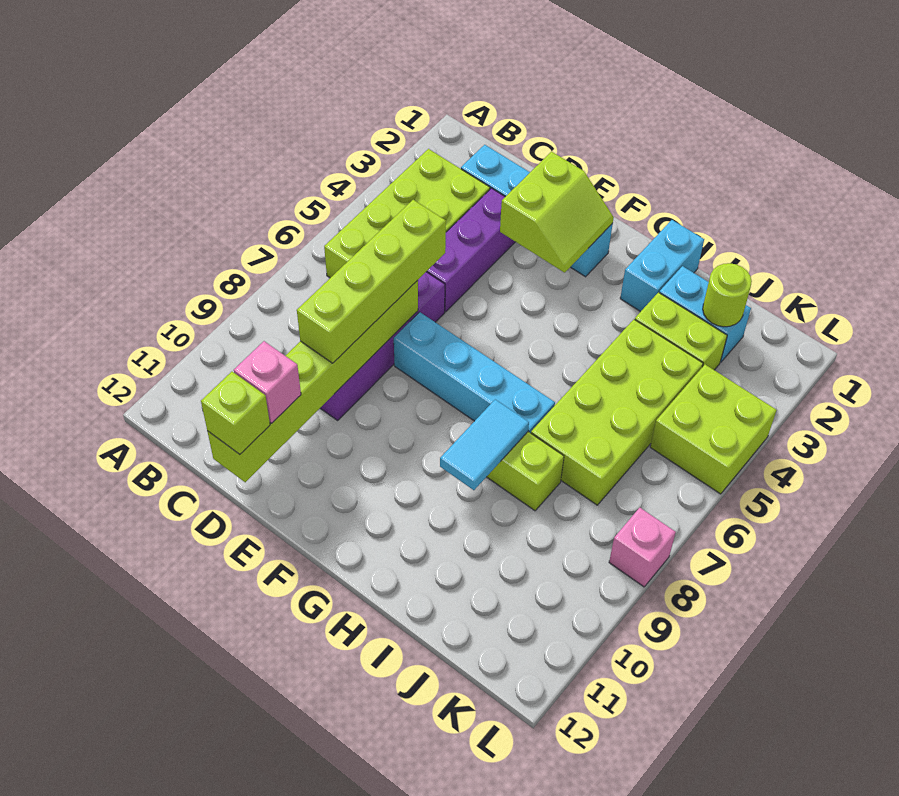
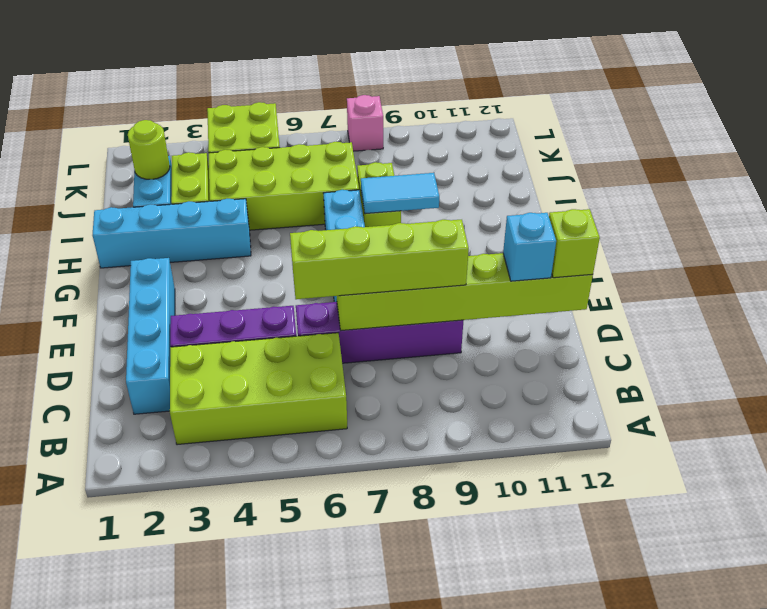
pink brick D11 level 3 -> cyan brick D11 level 3
lime slope E2:F3 level 2 top E -> none
cyan brick H1:H2 level 1 -> cyan brick H1:H4 level 1

